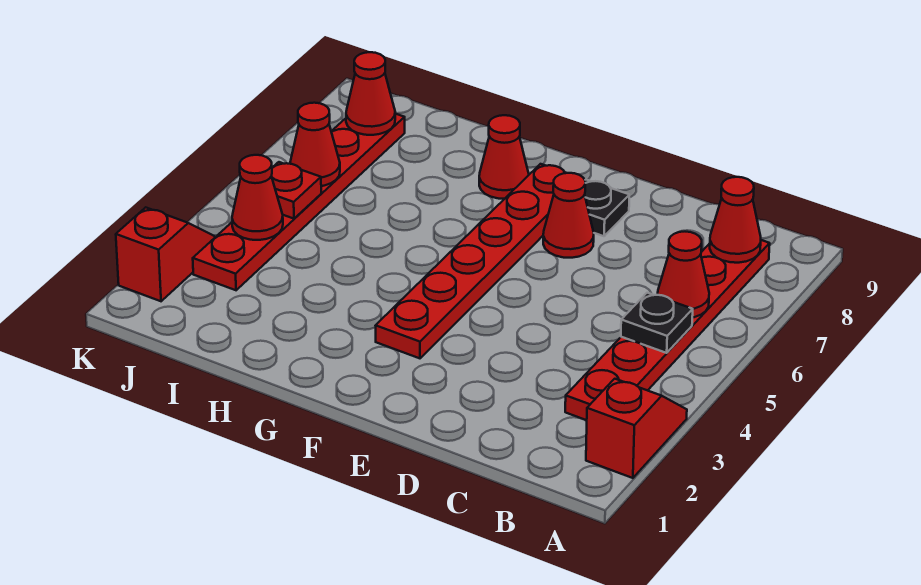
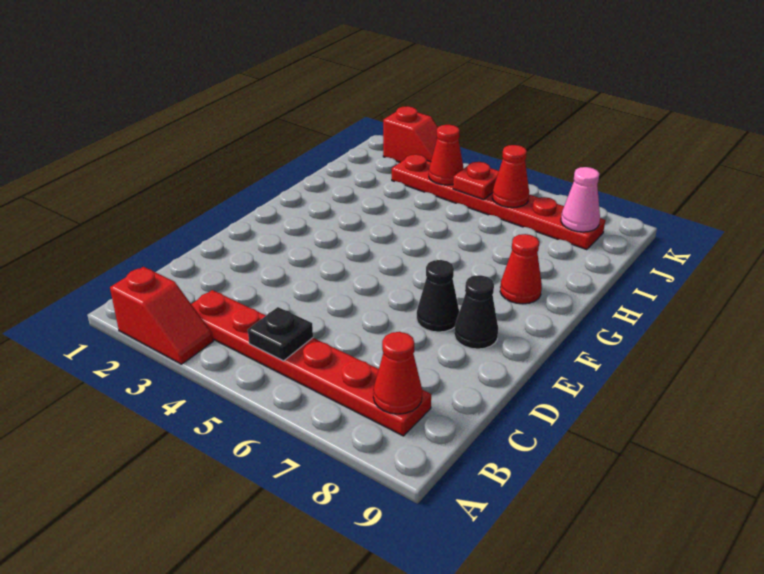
red cone B6 level 2 -> none
red cone E7 level 1 -> black cone E7 level 1
black plate E8 level 1 -> black cone E8 level 1
red plate F3:F8 level 1 -> none
red cone J8 level 2 -> pink cone J8 level 2

